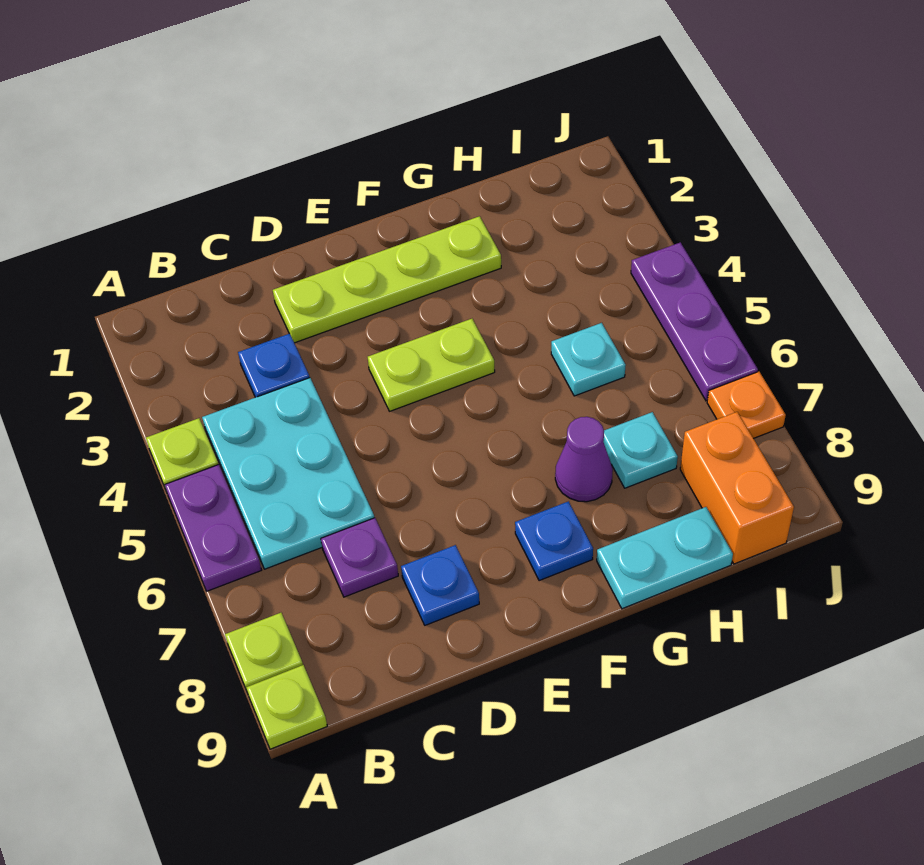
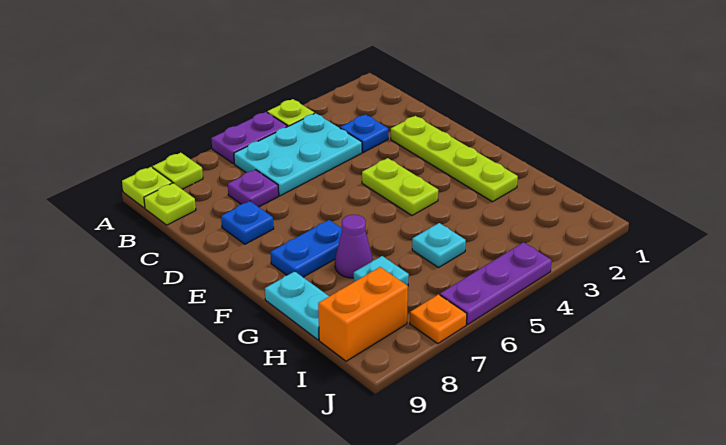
none -> lime plate B9 level 1
blue plate F8 level 1 -> blue plate F7:F8 level 1

